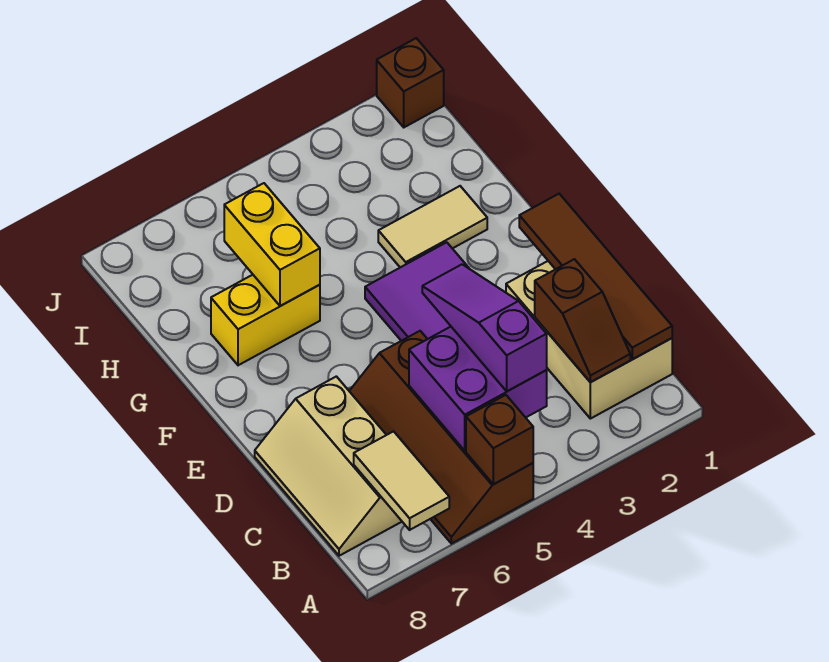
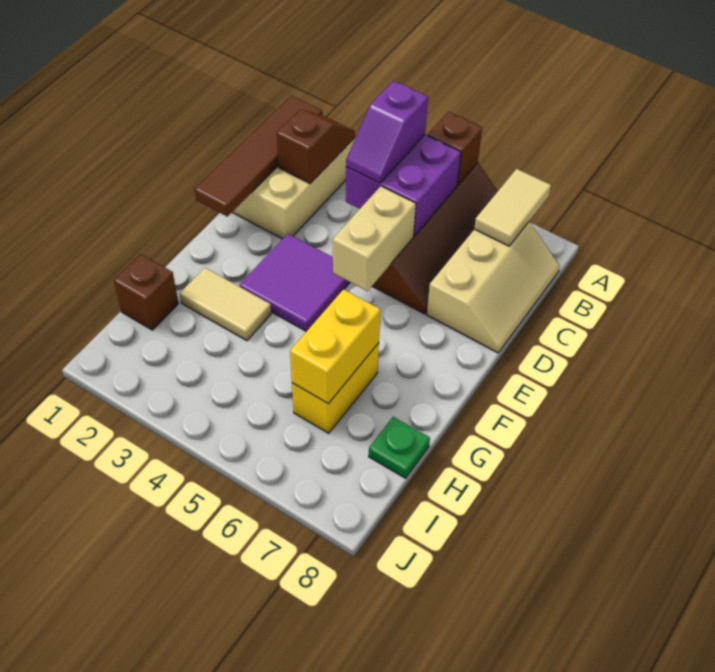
purple slope B4:D4 level 3 top B -> purple slope B4:C4 level 3 top B
none -> tan brick D5:E5 level 2
yellow brick G6:G7 level 1 -> yellow brick G6:H6 level 1
none -> green plate H8 level 1
brown brick J1 level 1 -> brown brick H1 level 1

